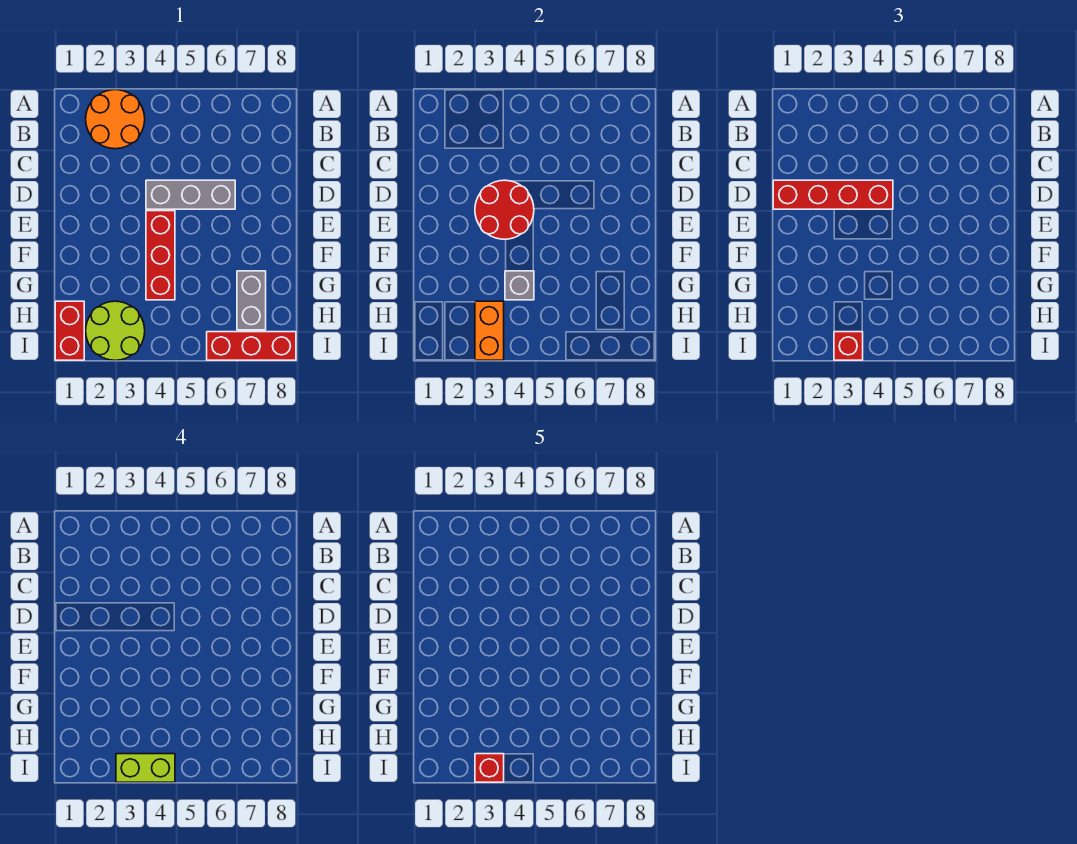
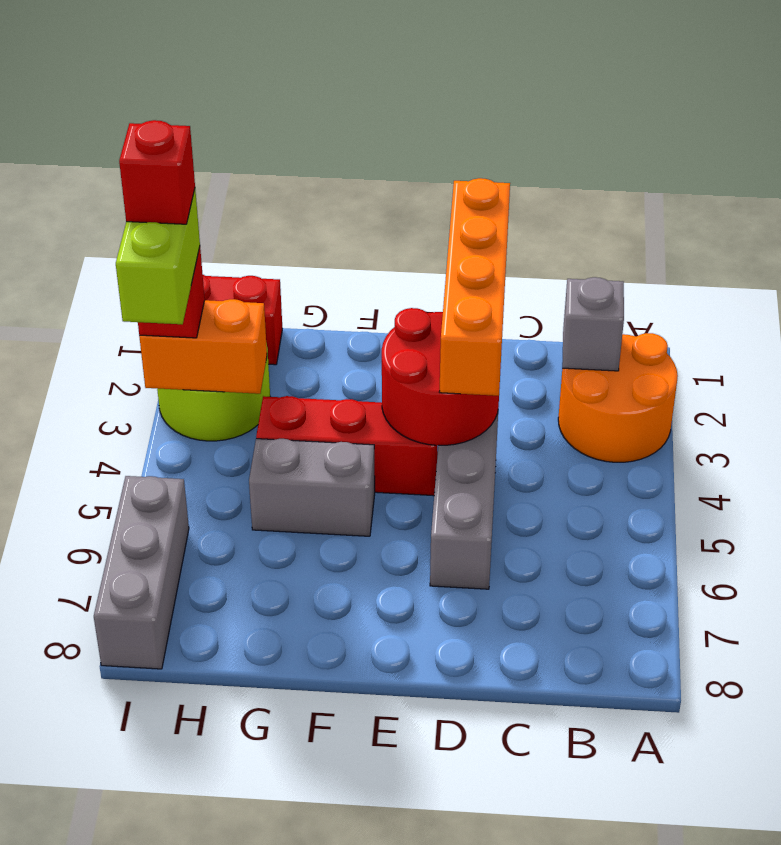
red brick D1:D4 level 3 -> orange brick D1:D4 level 3
grey brick G4 level 2 -> grey brick B2 level 2
grey brick G7:H7 level 1 -> grey brick F5:G5 level 1
red brick I6:I8 level 1 -> grey brick I6:I8 level 1

